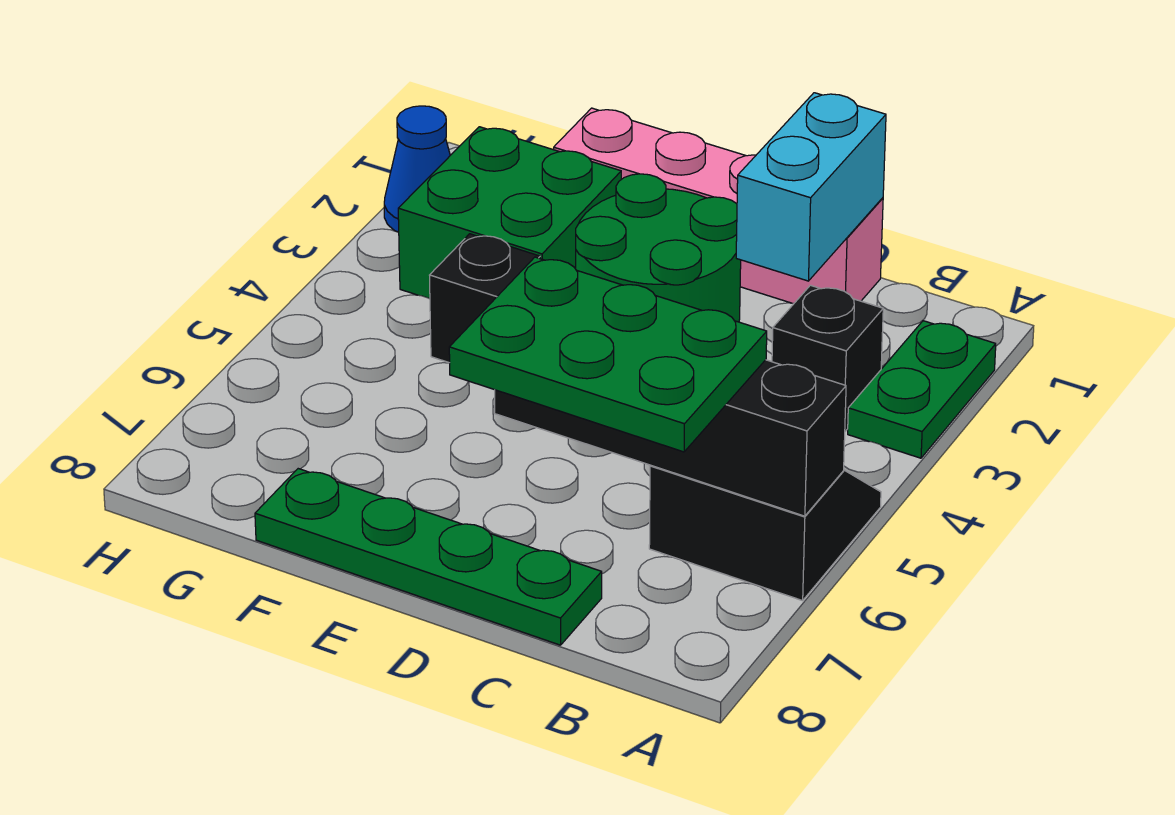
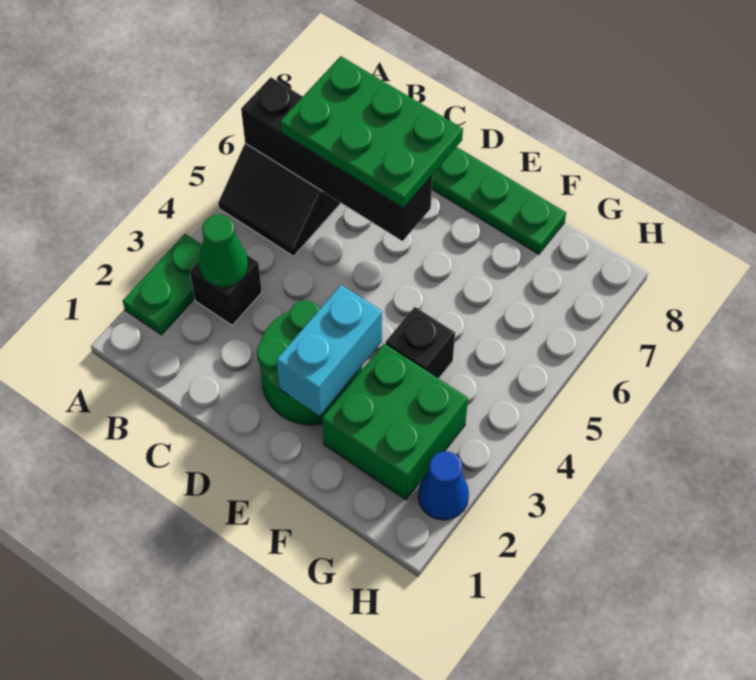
none -> green cone B3 level 2
pink brick C1:F1 level 1 -> none
cyan brick C1:C2 level 2 -> cyan brick E2:E3 level 2

